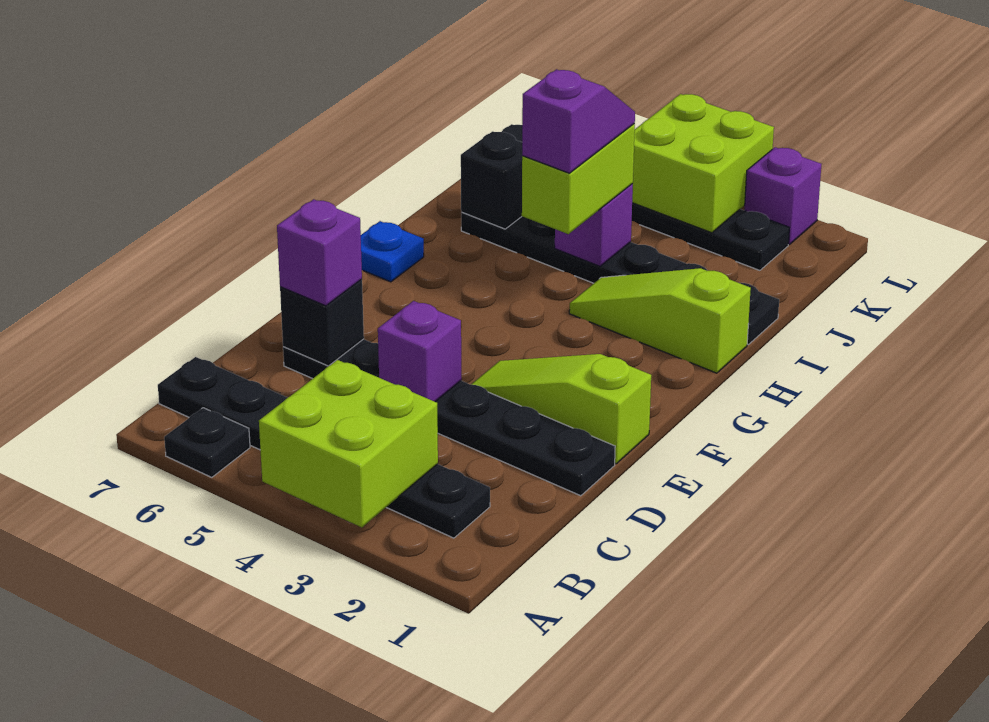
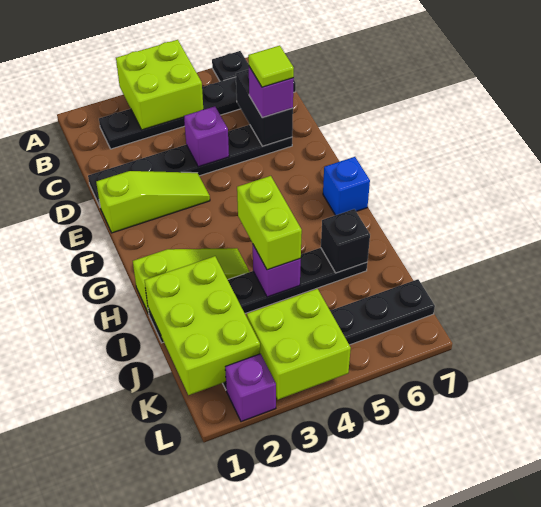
black brick D6 level 2 -> black brick C6:D6 level 2
none -> lime tile D6 level 4
blue plate G7 level 1 -> blue brick G7 level 1
purple slope H4:I4 level 4 top H -> none
none -> lime brick I1:K2 level 2

